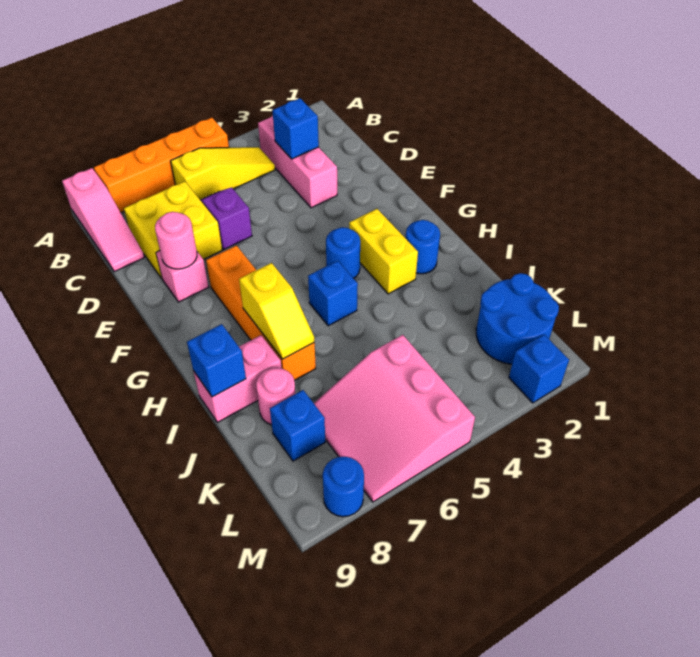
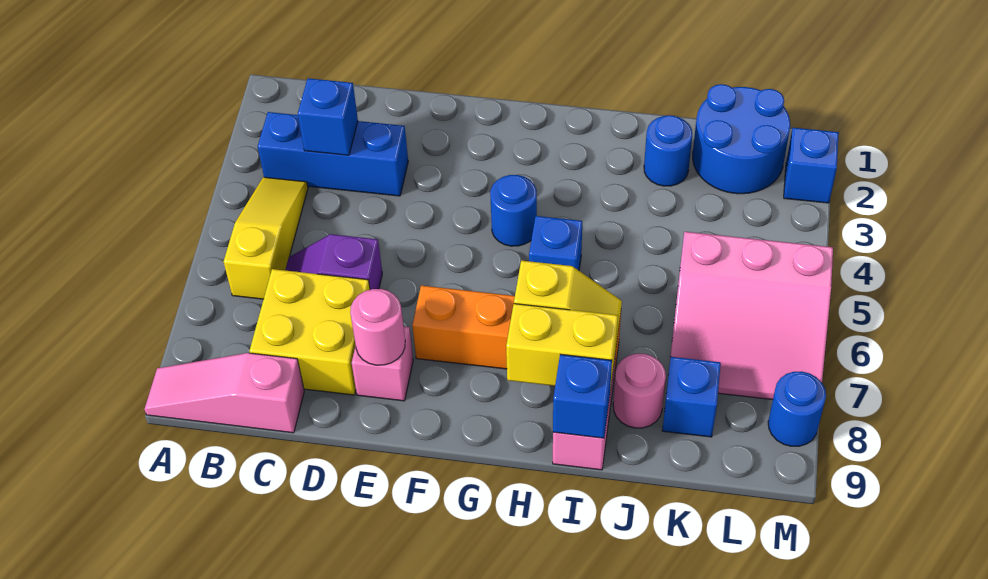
orange brick A5:A8 level 1 -> none
pink slope A9:C9 level 1 top A -> pink slope A9:C9 level 1 top C
pink brick B3:D3 level 1 -> blue brick B3:D3 level 1
yellow brick G3:H3 level 1 -> yellow brick H8:I8 level 2
blue round brick H2 level 1 -> blue round brick J2 level 1

